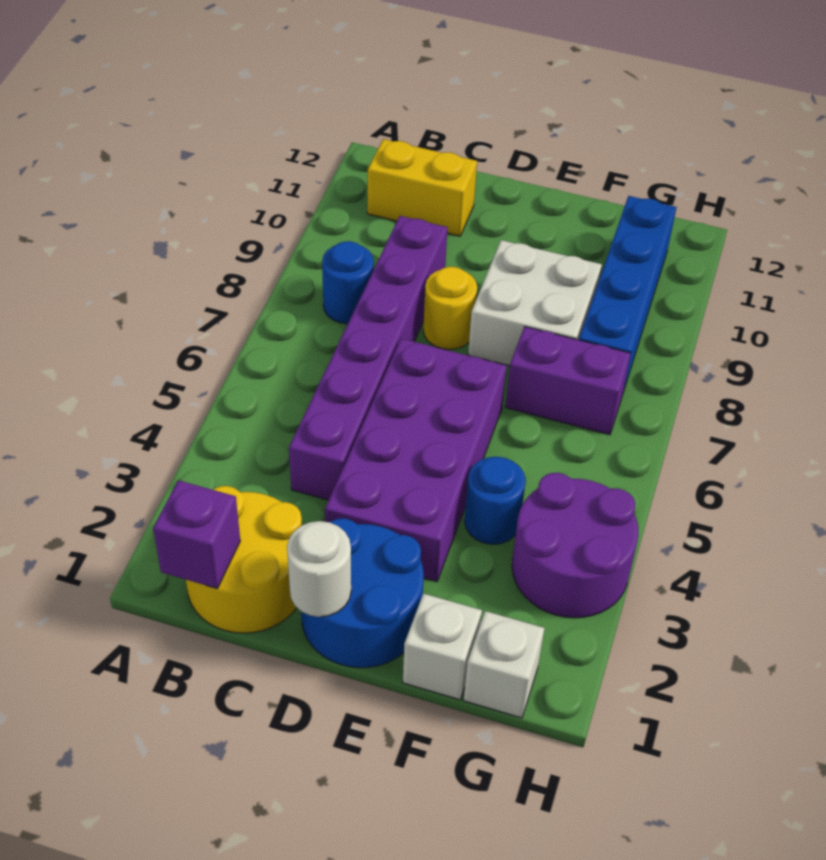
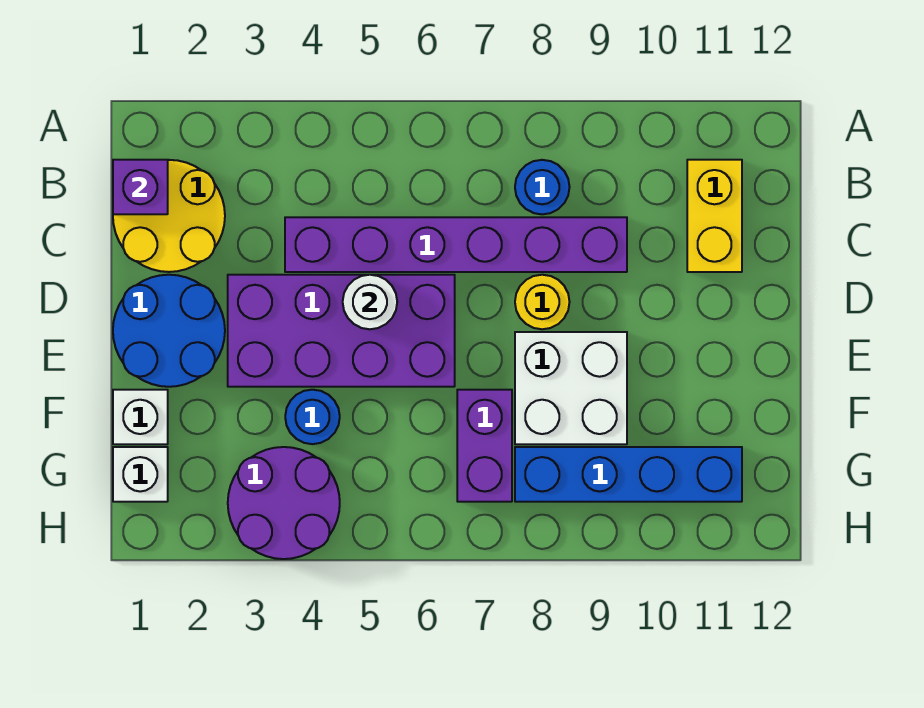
white round brick D1 level 2 -> white round brick D5 level 2

